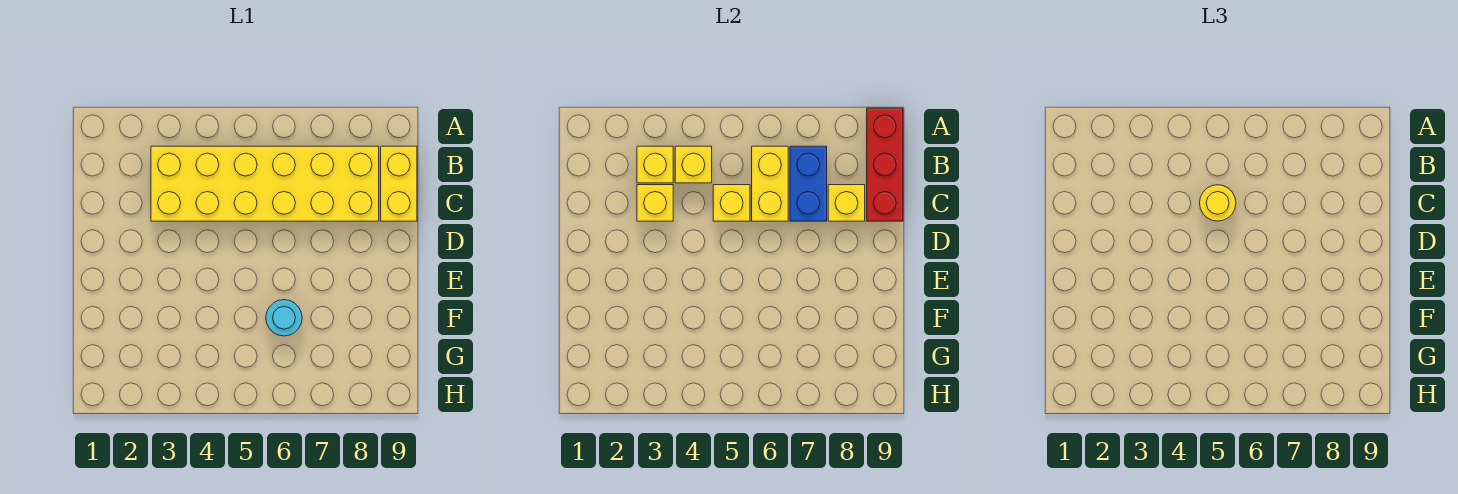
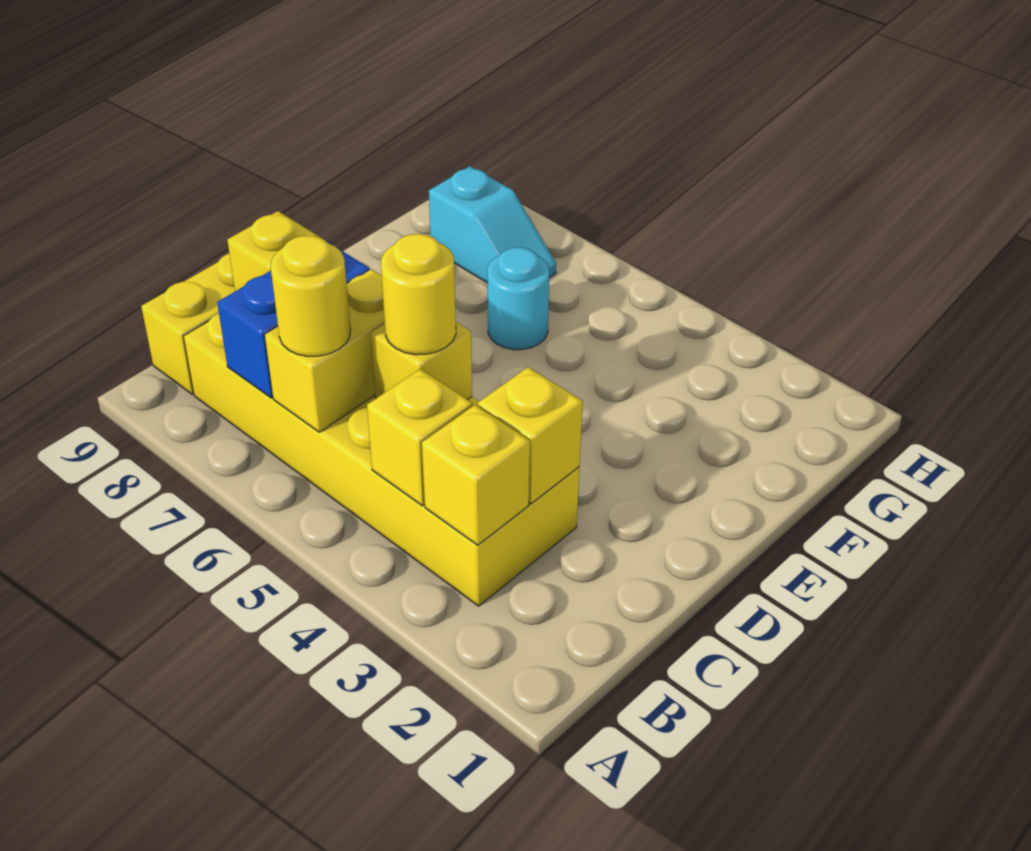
red brick A9:C9 level 2 -> none
none -> yellow round brick B6 level 3
none -> cyan slope G7:G8 level 1 top 8

